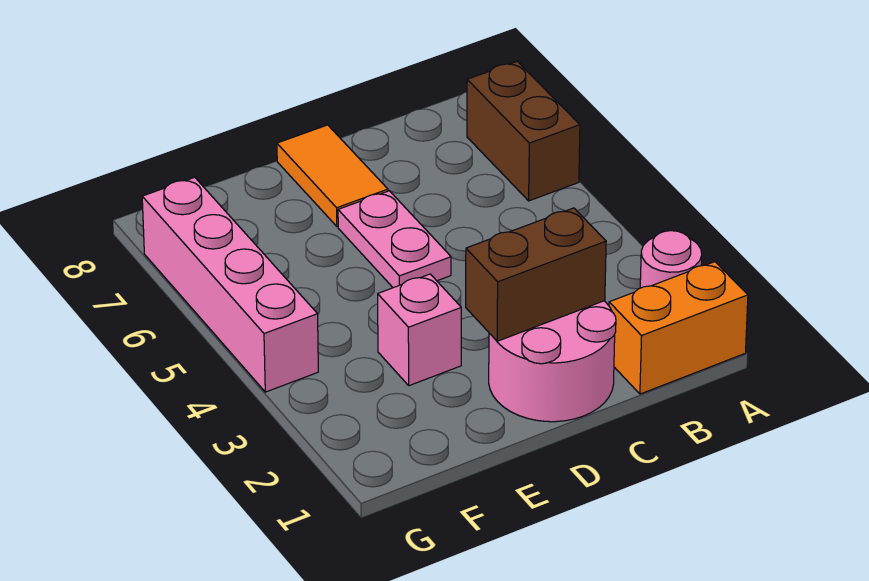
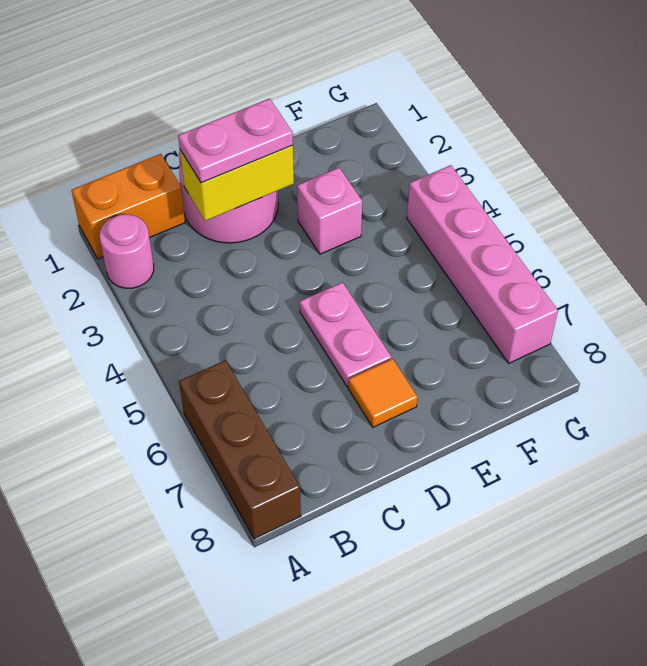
brown brick A6:A7 level 1 -> brown brick A6:A8 level 1
brown brick C2:D2 level 2 -> yellow brick C2:D2 level 2
none -> pink plate C2:D2 level 3
orange tile D7:D8 level 1 -> orange tile D7 level 1

